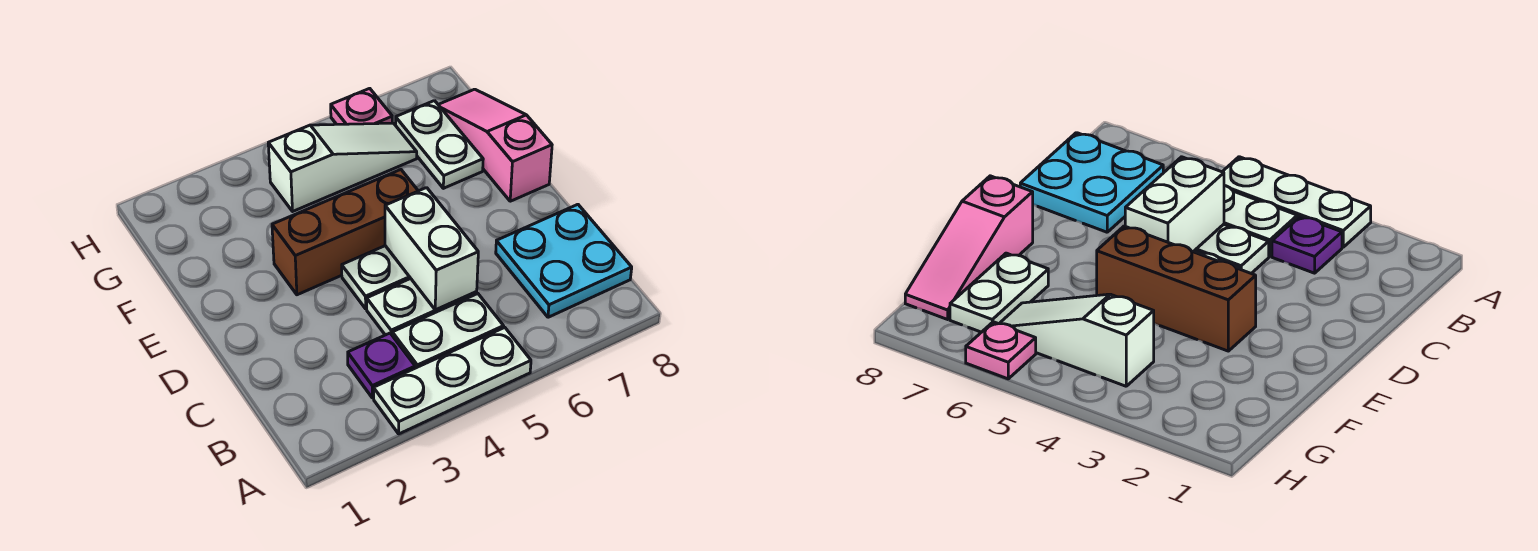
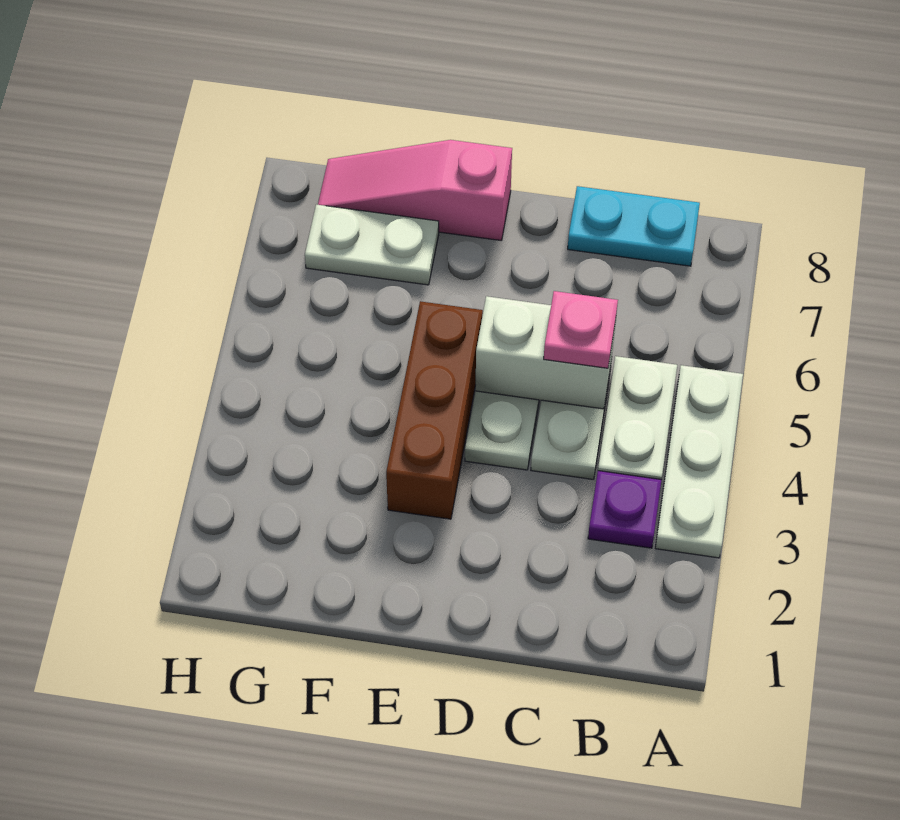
cyan plate B7:C8 level 1 -> cyan plate B8:C8 level 1
white slope G4:G6 level 1 top 4 -> none
pink plate H6 level 1 -> pink plate C5 level 3

